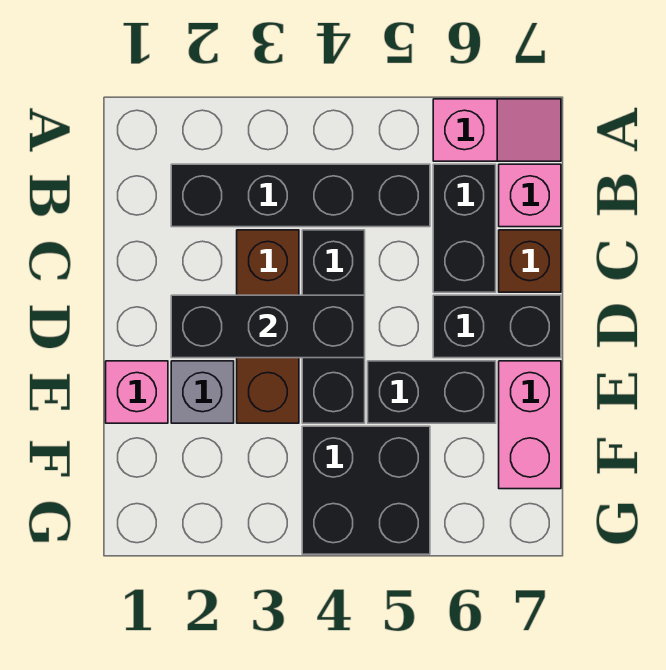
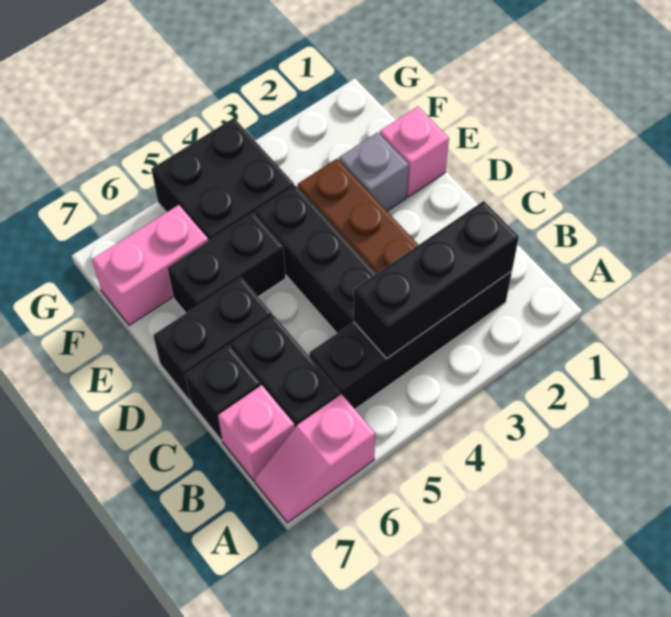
brown brick C7 level 1 -> black brick C7 level 1
black brick D2:D4 level 2 -> black brick B2:B4 level 2
pink brick E7:F7 level 1 -> pink brick F6:F7 level 1

